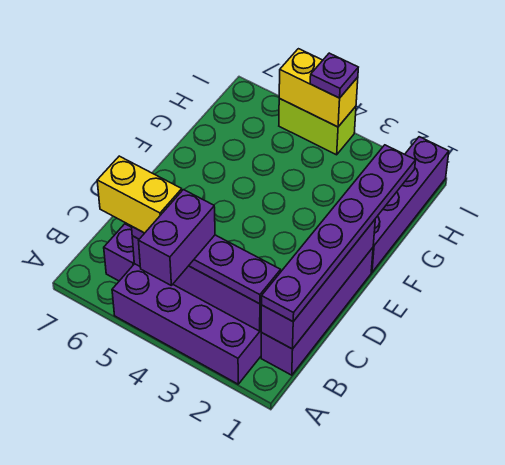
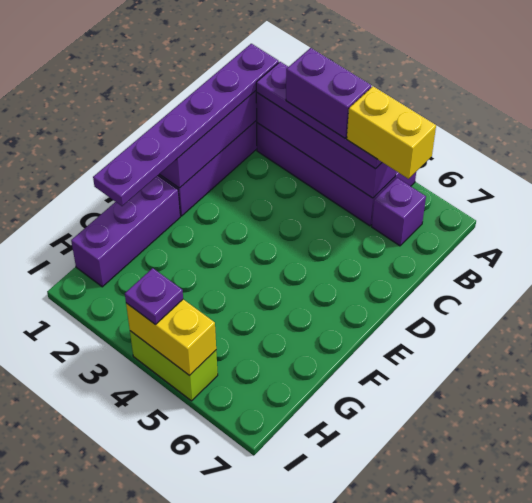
purple brick A4:B4 level 4 -> purple brick B3:B4 level 4
purple brick F1:I1 level 1 -> purple brick F1:H1 level 1

